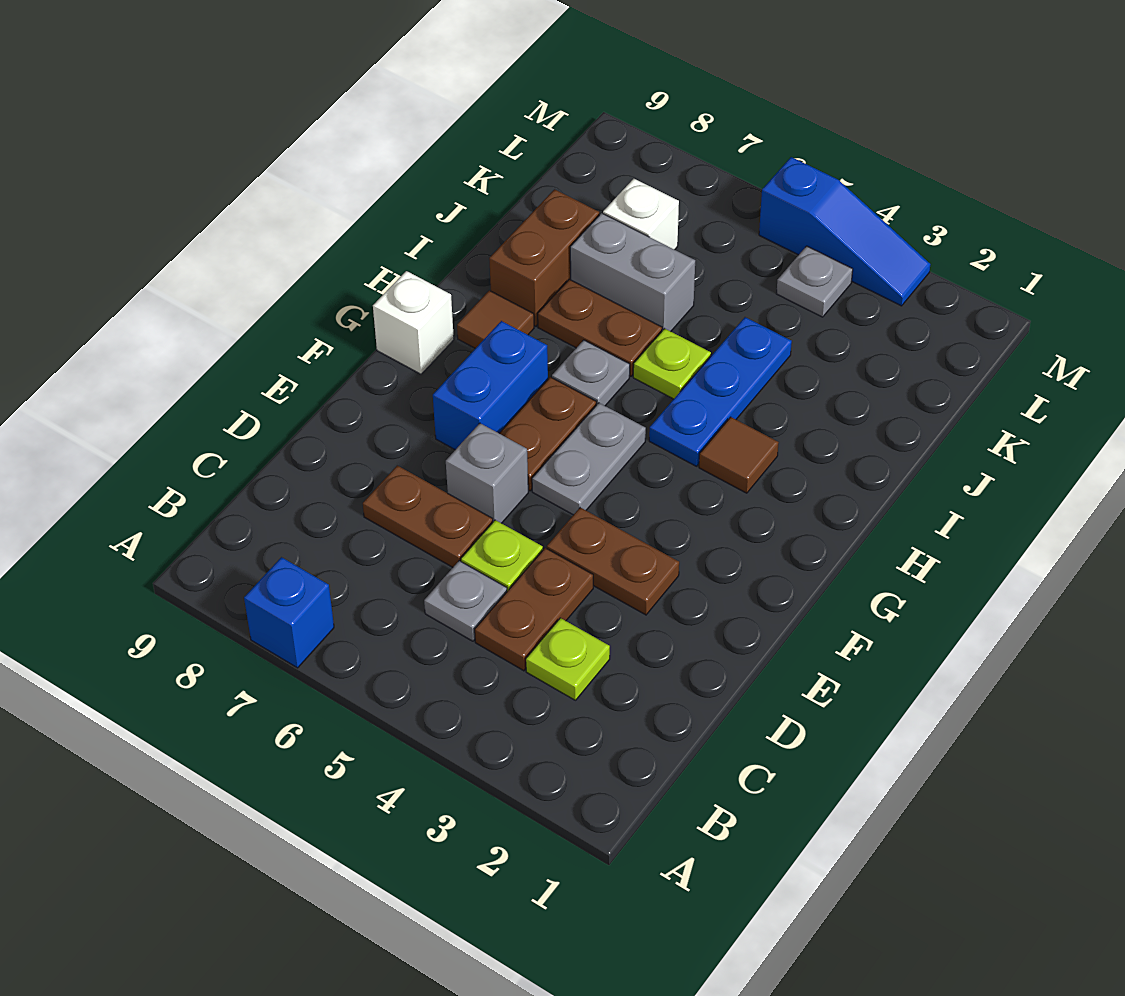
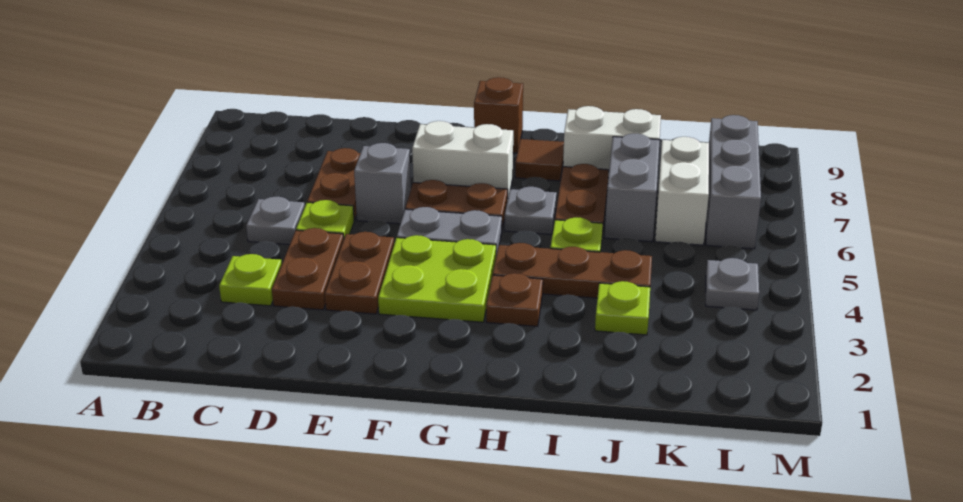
blue brick A7 level 1 -> none
brown plate C4:D4 level 1 -> brown plate D3:D4 level 1
none -> lime plate F3:G4 level 1
blue brick F7:G7 level 1 -> white brick F7:G7 level 1
white brick G9 level 1 -> brown brick G9 level 1
brown tile H3 level 1 -> brown plate H3 level 1
blue plate H4:J4 level 1 -> brown plate H4:J4 level 1
brown brick I8:J8 level 1 -> white brick I8:J8 level 1
none -> lime plate J3 level 1
white brick K7 level 1 -> white brick K6:K7 level 1
none -> grey brick L6:L8 level 1
blue slope M3:M5 level 1 top 5 -> none

